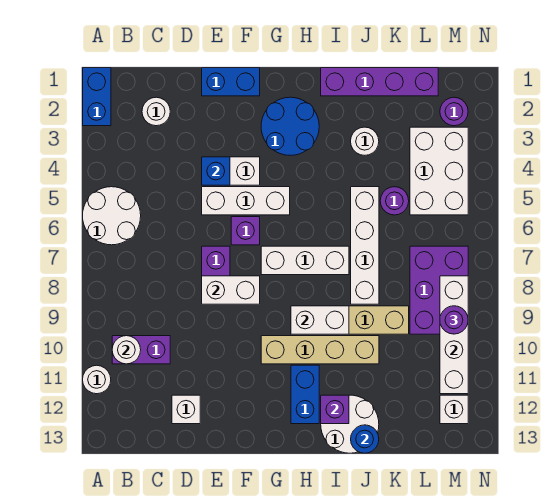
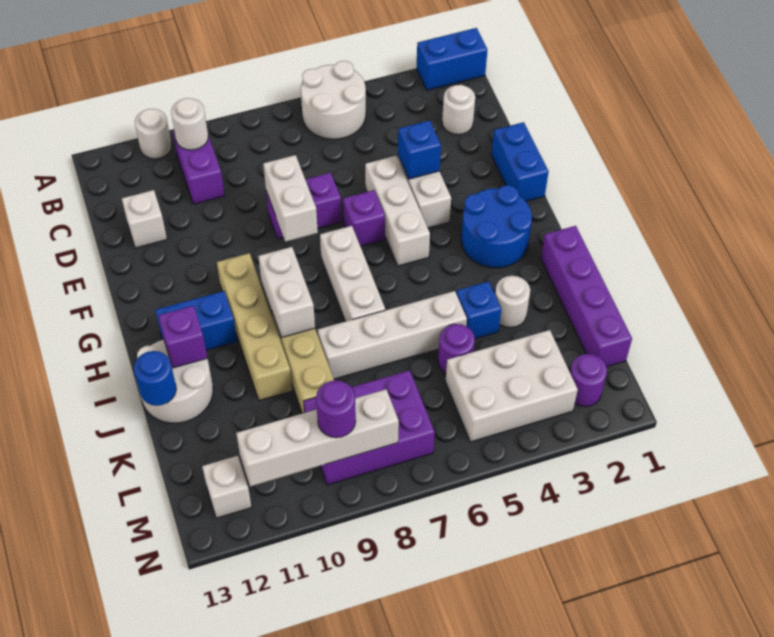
none -> blue brick J4 level 1

